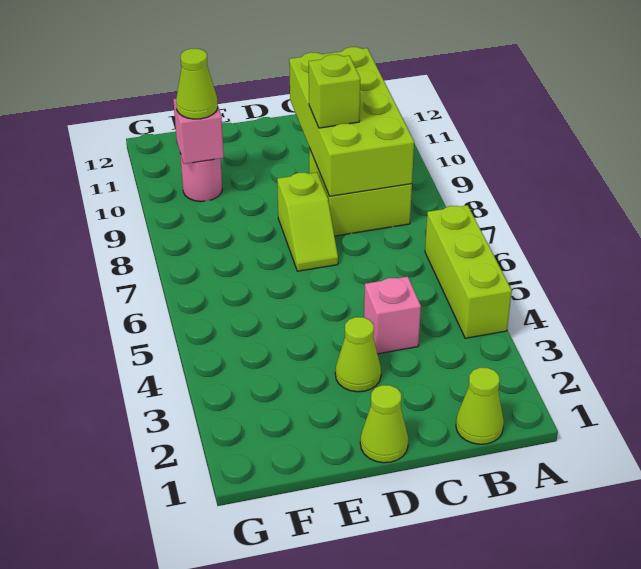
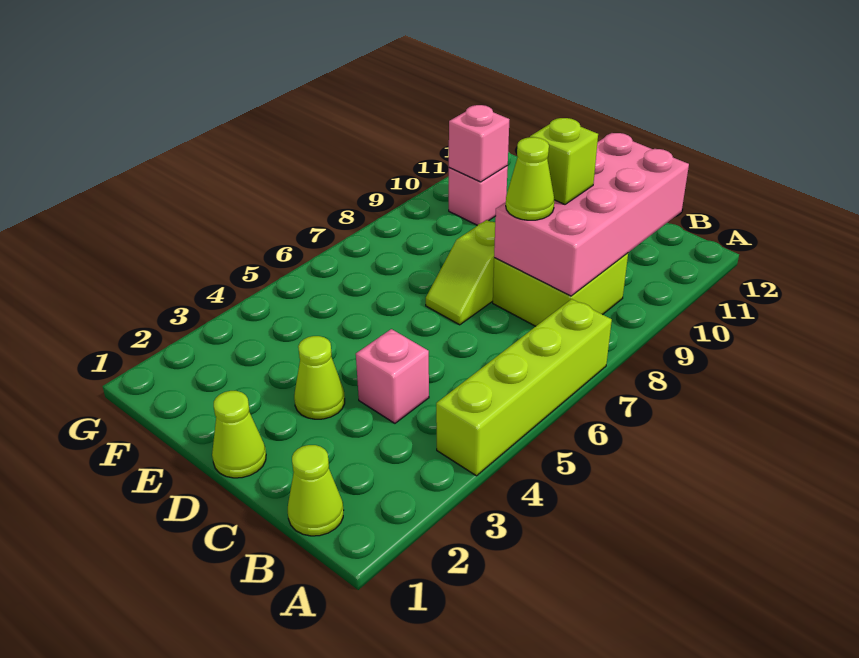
lime brick A4:A6 level 1 -> lime brick A4:A7 level 1
lime brick B8:C11 level 2 -> pink brick B8:C11 level 2
pink round brick F10 level 1 -> pink brick F10 level 1
lime cone F10 level 3 -> lime cone C8 level 3

